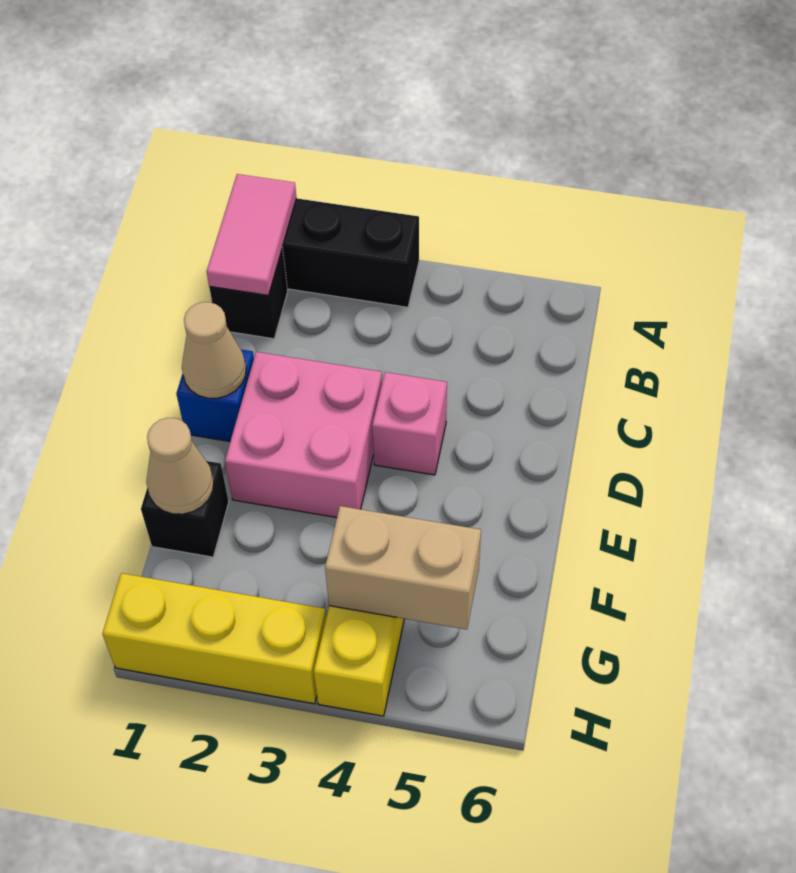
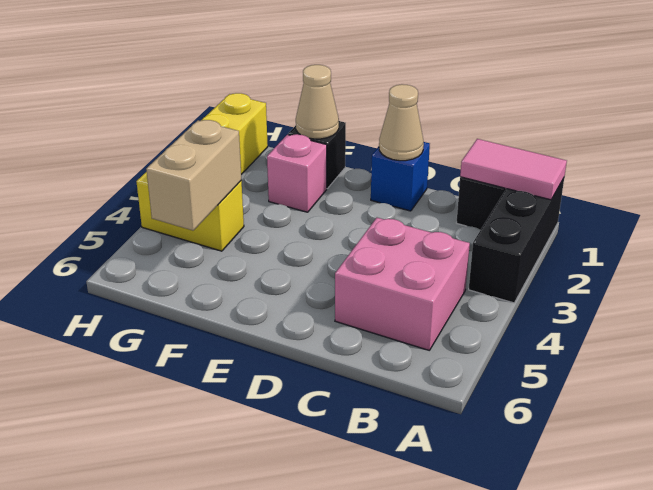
pink brick D2:E3 level 1 -> pink brick B4:C5 level 1
pink brick D4 level 1 -> pink brick F2 level 1

